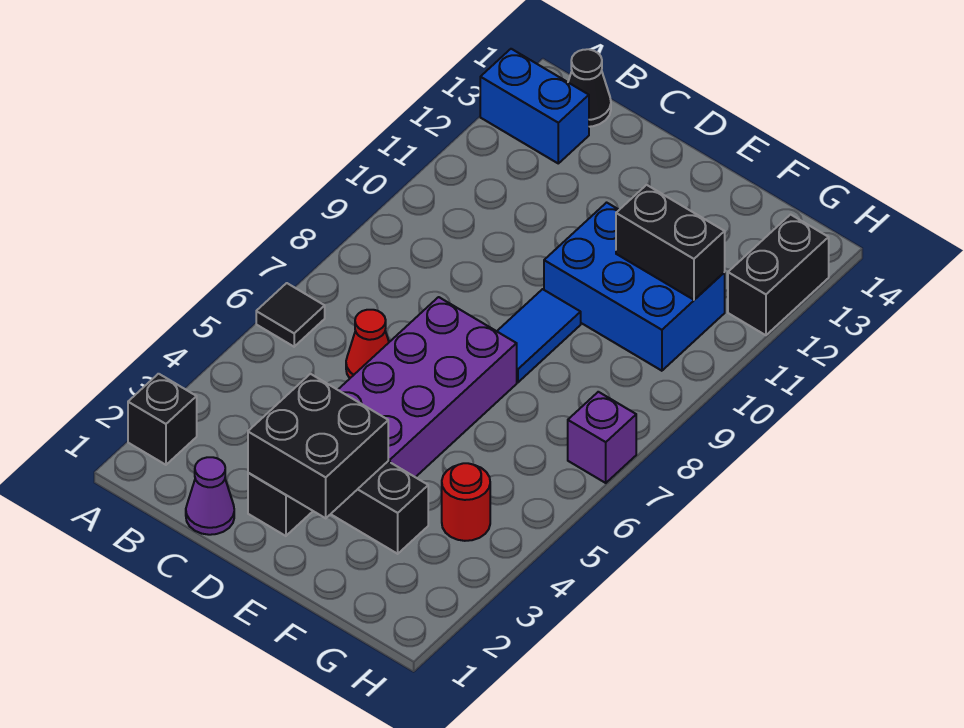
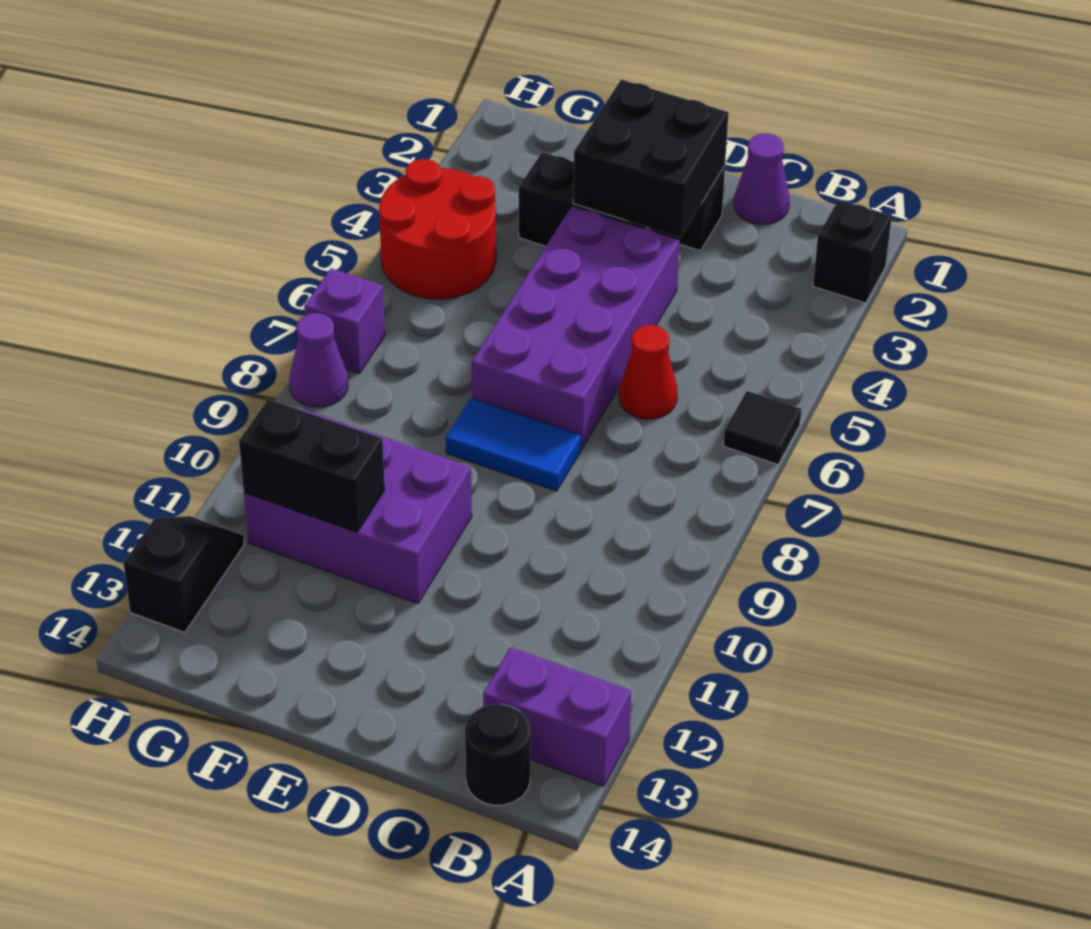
blue brick A13:B13 level 1 -> purple brick A13:B13 level 1
black cone B14 level 1 -> black round brick B14 level 1
blue tile E8:E9 level 1 -> blue tile D8:E8 level 1
blue brick E10:G11 level 1 -> purple brick E10:G11 level 1
red round brick G4 level 1 -> red round brick G4:H5 level 1
none -> purple cone H8 level 1
black brick H12:H13 level 1 -> black slope H12:H13 level 1 top 13

